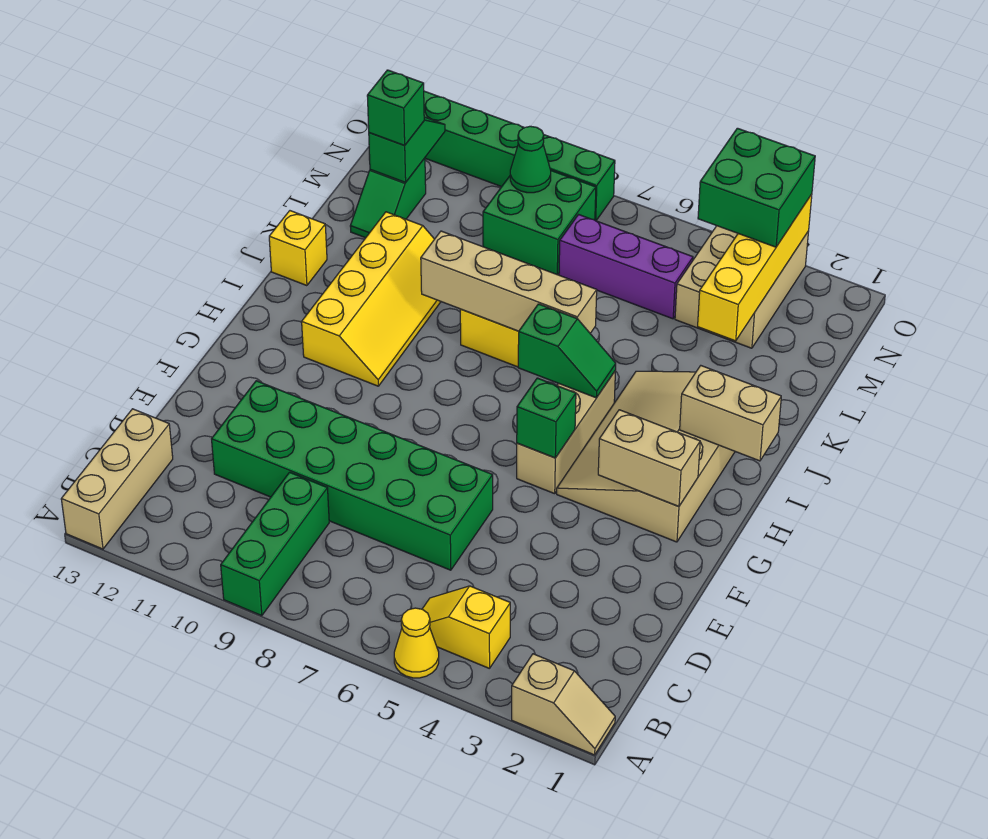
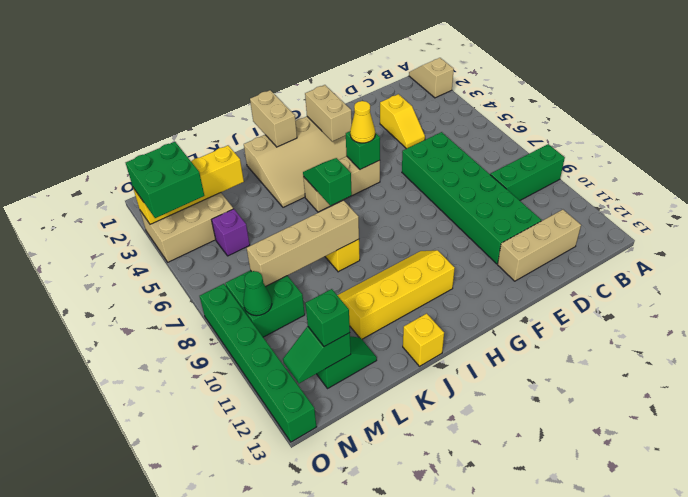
yellow cone A5 level 1 -> yellow cone G5 level 3
tan brick A13:C13 level 1 -> tan brick C12:E12 level 1
yellow slope B4:B5 level 1 top 4 -> yellow slope D3:D4 level 1 top 3
tan brick J6:J9 level 2 -> tan brick J8:M8 level 2
purple brick M5:M7 level 1 -> purple brick M5 level 1

